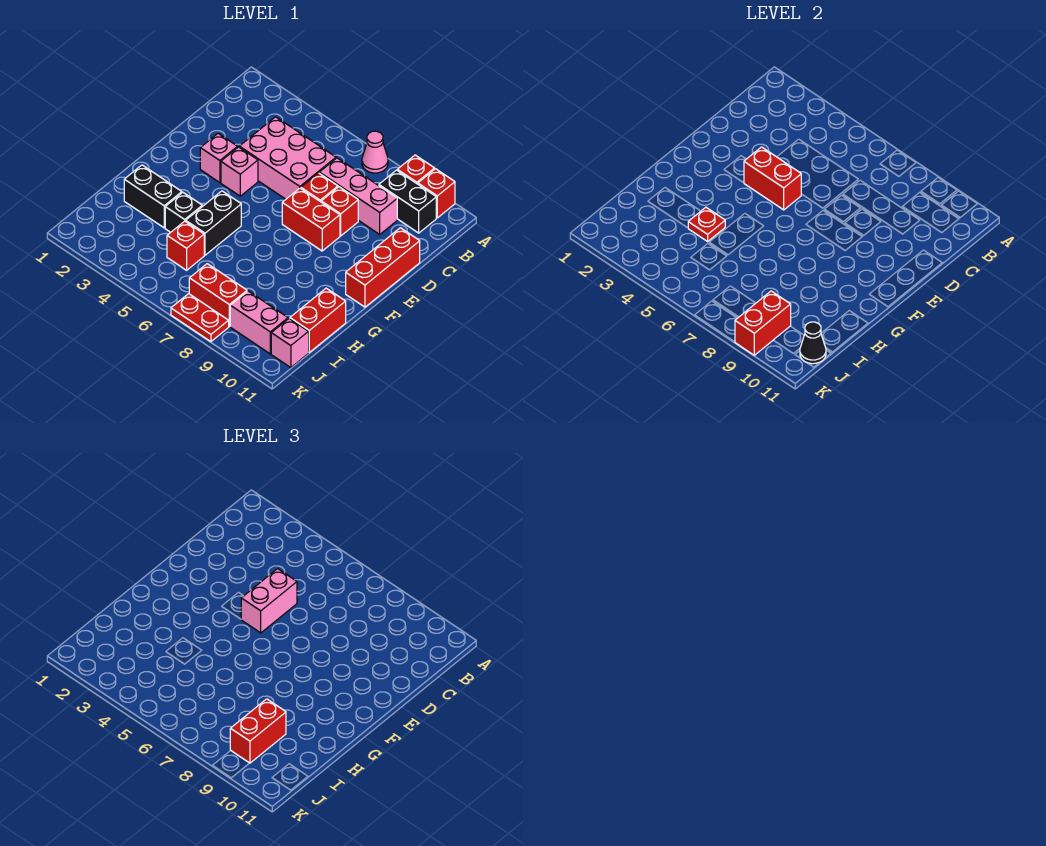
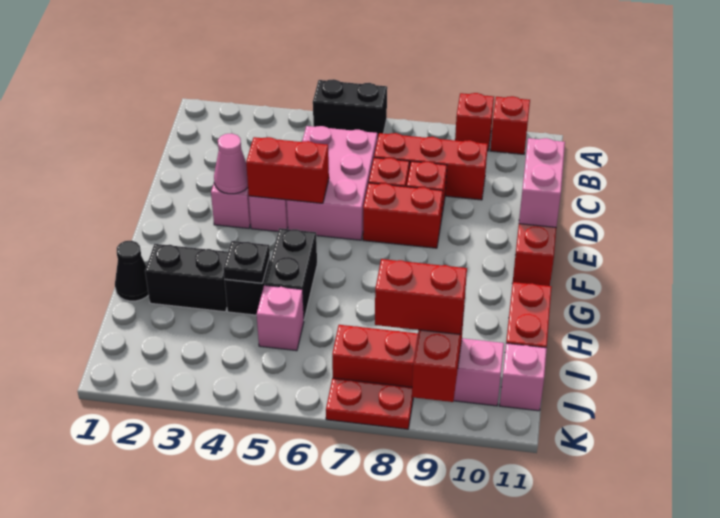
pink cone A7 level 1 -> pink cone E3 level 2
black brick B9:B10 level 1 -> black brick A5:A6 level 1
pink brick C4:D6 level 1 -> pink brick C5:E6 level 1
pink brick C7:C9 level 1 -> red brick C7:C9 level 1
pink brick D5:E5 level 3 -> pink brick D11:E11 level 2
red plate H4 level 2 -> black plate H4 level 2
red brick I5 level 1 -> pink brick I5 level 1
red brick I9:J9 level 3 -> red brick J8:J9 level 3
black cone J11 level 2 -> black cone H1 level 1

